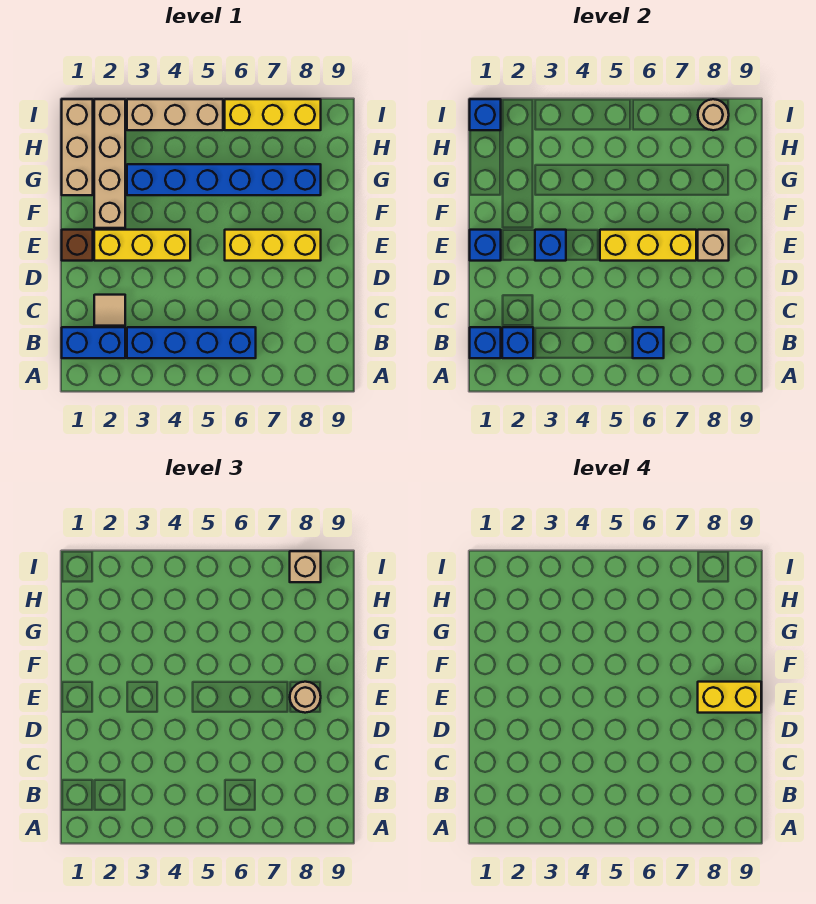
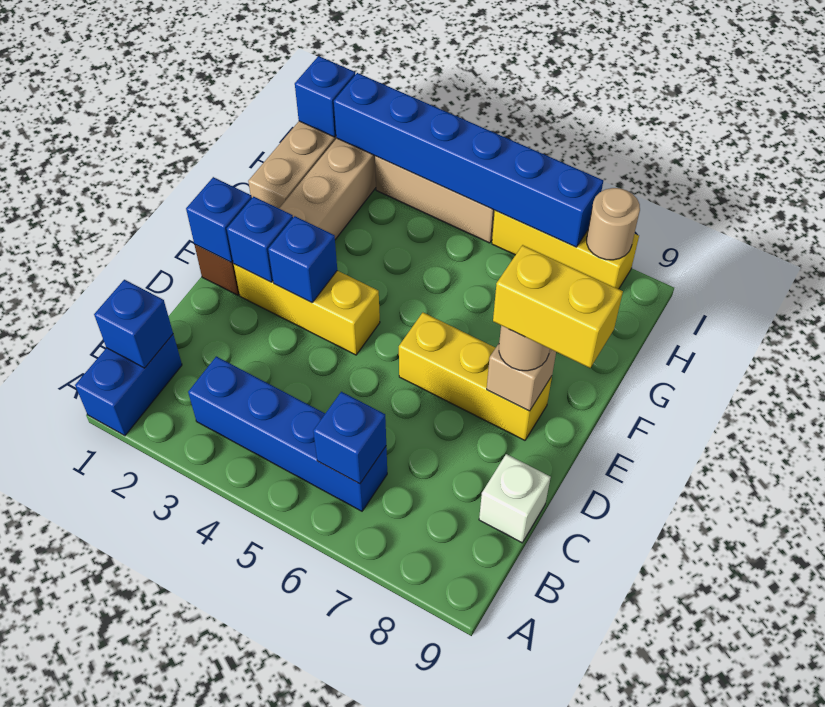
blue brick B1:B2 level 1 -> blue brick A1:B1 level 1
blue brick B2 level 2 -> blue brick E2 level 2
tan tile C2 level 1 -> none
none -> white brick C9 level 1
yellow brick E5:E7 level 2 -> none
blue brick G3:G8 level 1 -> blue brick I2:I7 level 2
tan brick I8 level 3 -> none

